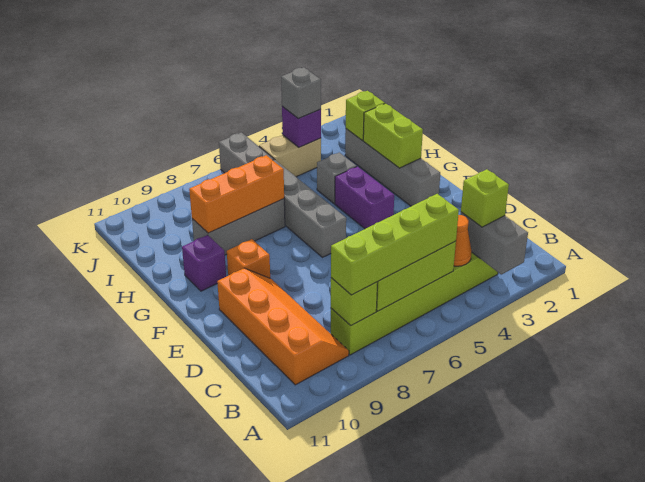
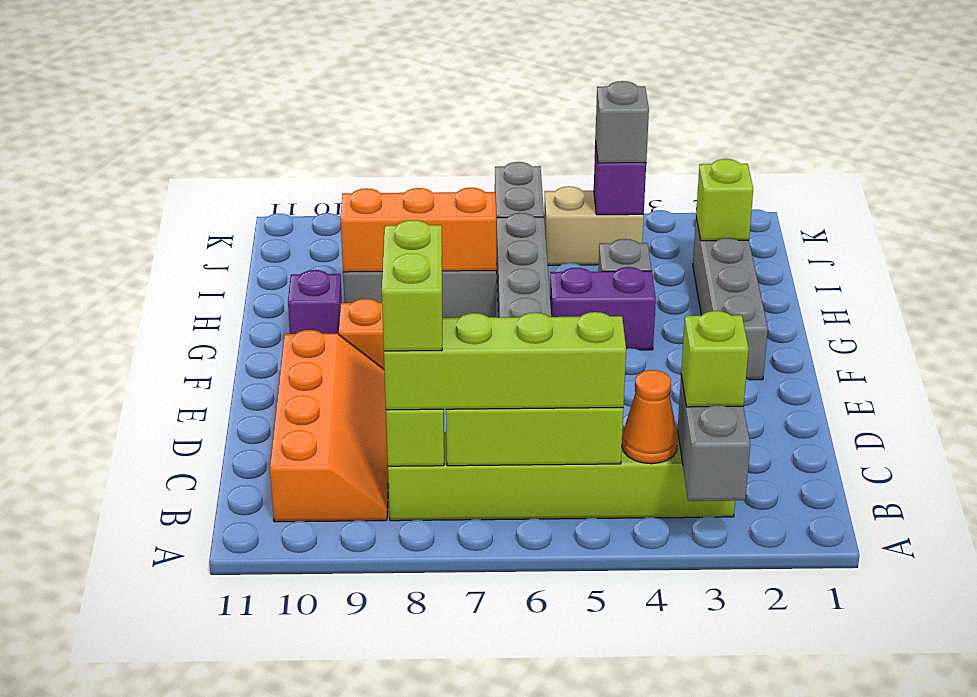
purple brick F4:G4 level 1 -> purple brick G4:G5 level 1
lime brick G2:H2 level 2 -> lime brick B8:C8 level 4

